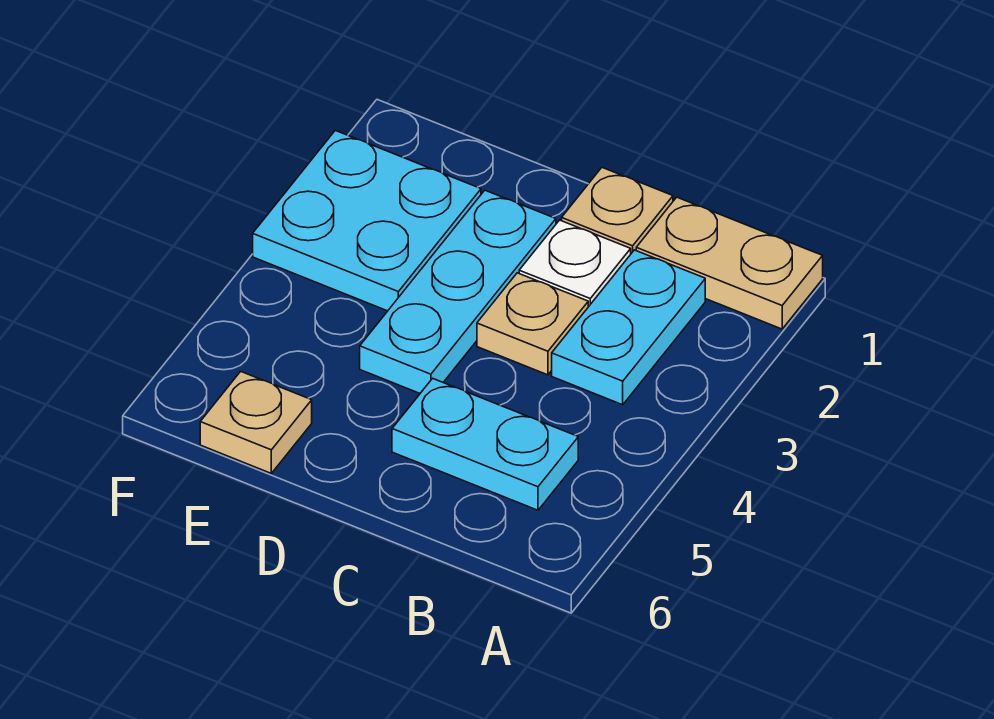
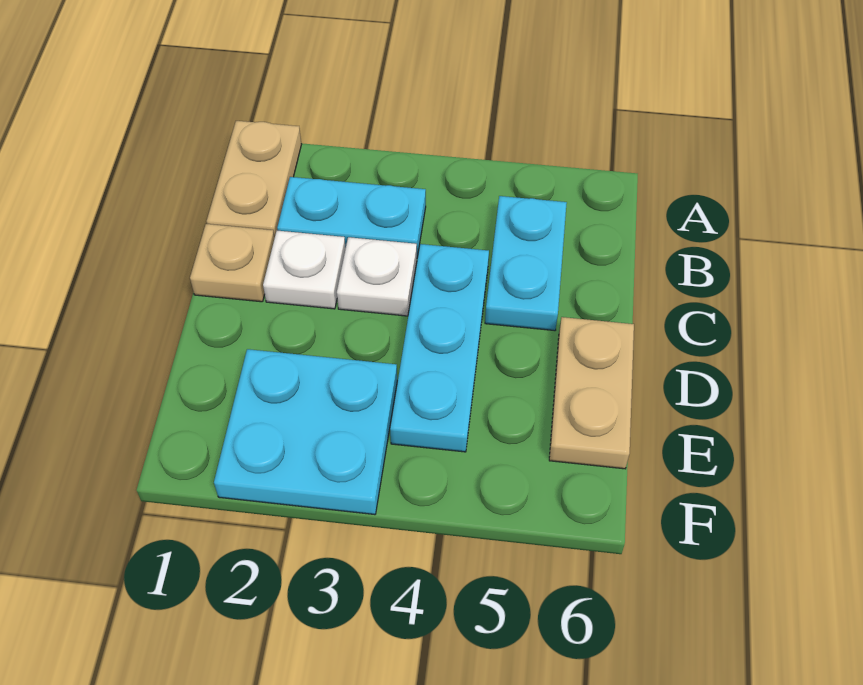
tan plate C3 level 1 -> white plate C3 level 1
cyan plate D2:D4 level 1 -> cyan plate C4:E4 level 1
tan plate E6 level 1 -> tan plate D6:E6 level 1

